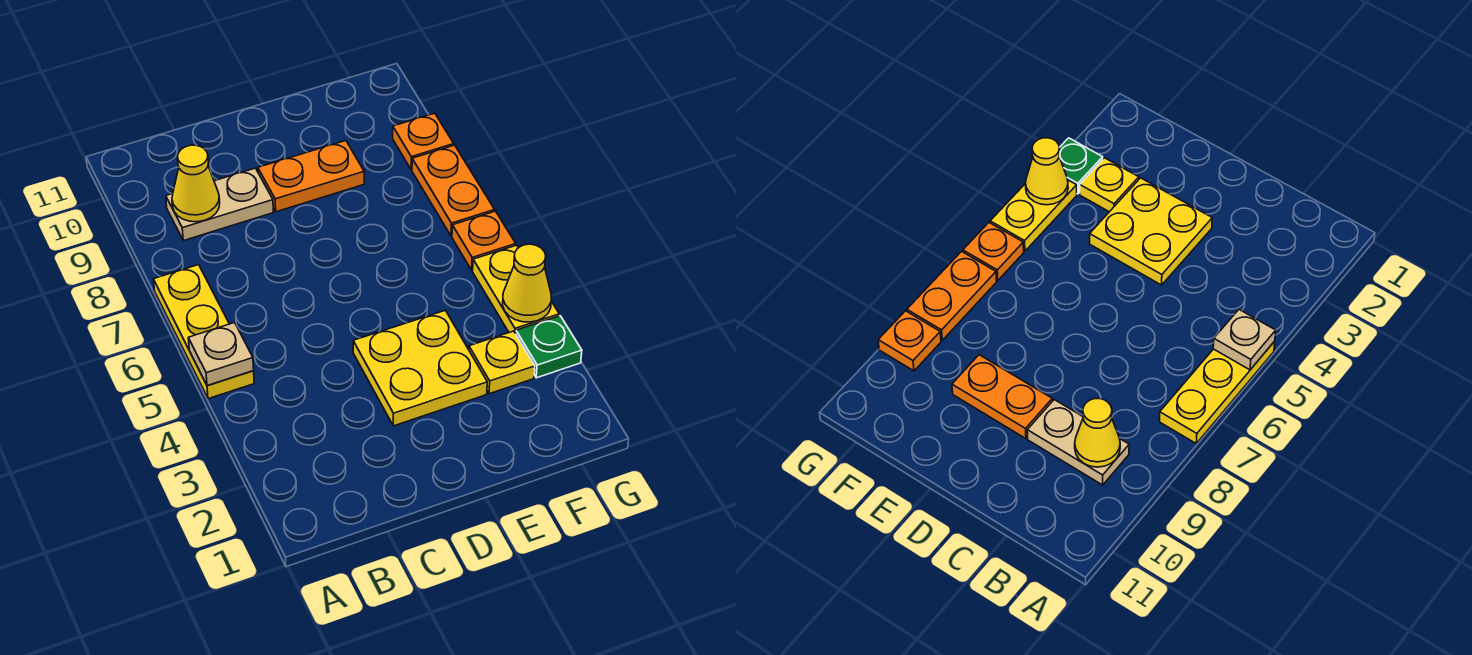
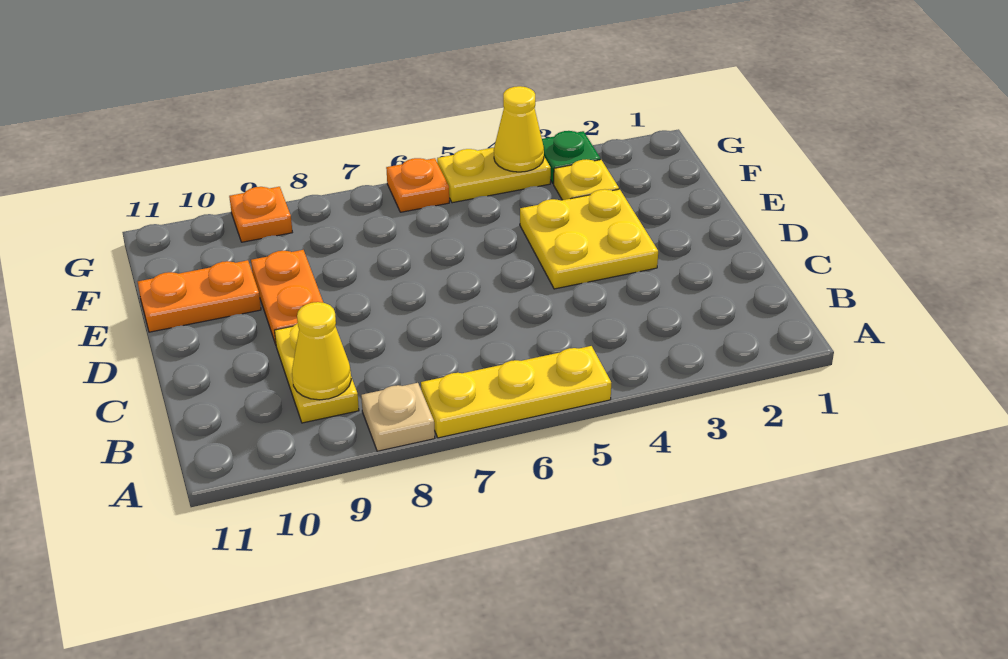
tan plate A5 level 2 -> tan plate A8 level 1
tan plate B9:C9 level 1 -> yellow plate B9:C9 level 1
orange plate G7:G8 level 1 -> orange plate E10:E11 level 1

